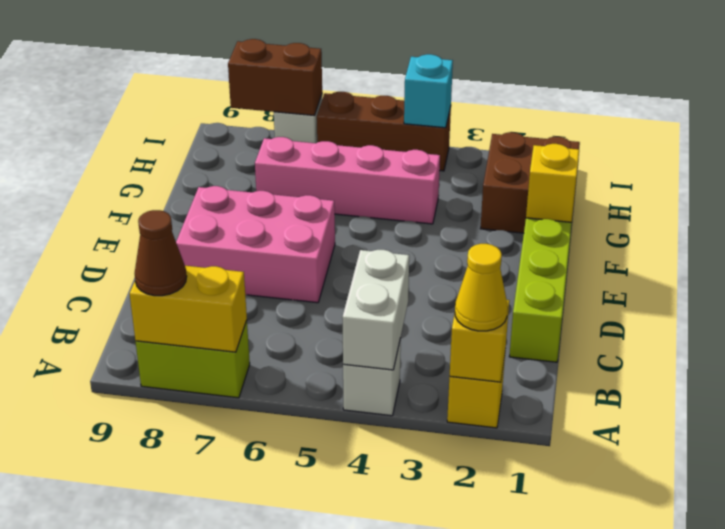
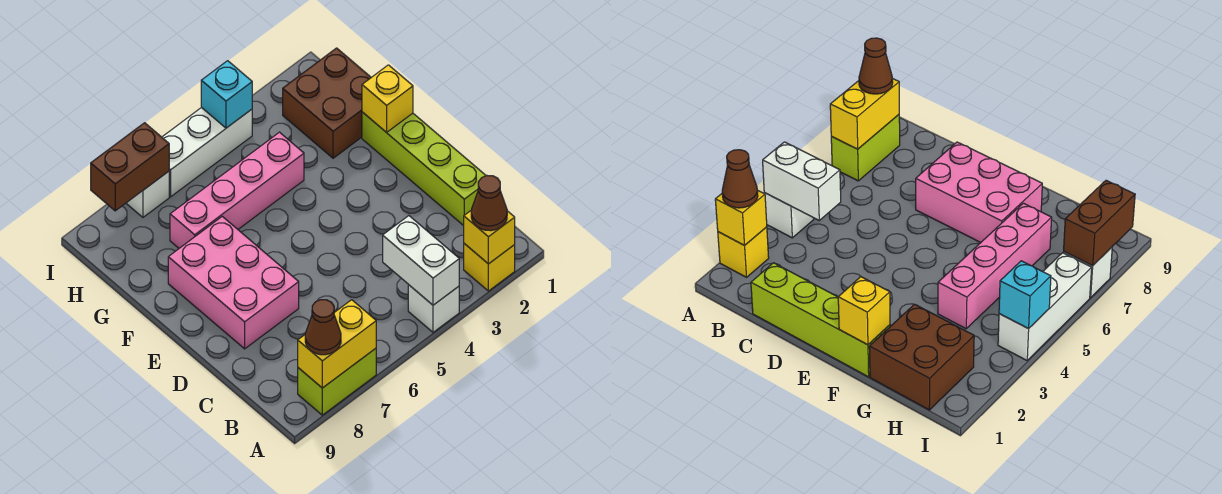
yellow cone A2 level 3 -> brown cone A2 level 3
pink brick D6:E8 level 1 -> pink brick D7:F8 level 1
brown brick I4:I6 level 1 -> white brick I4:I6 level 1

